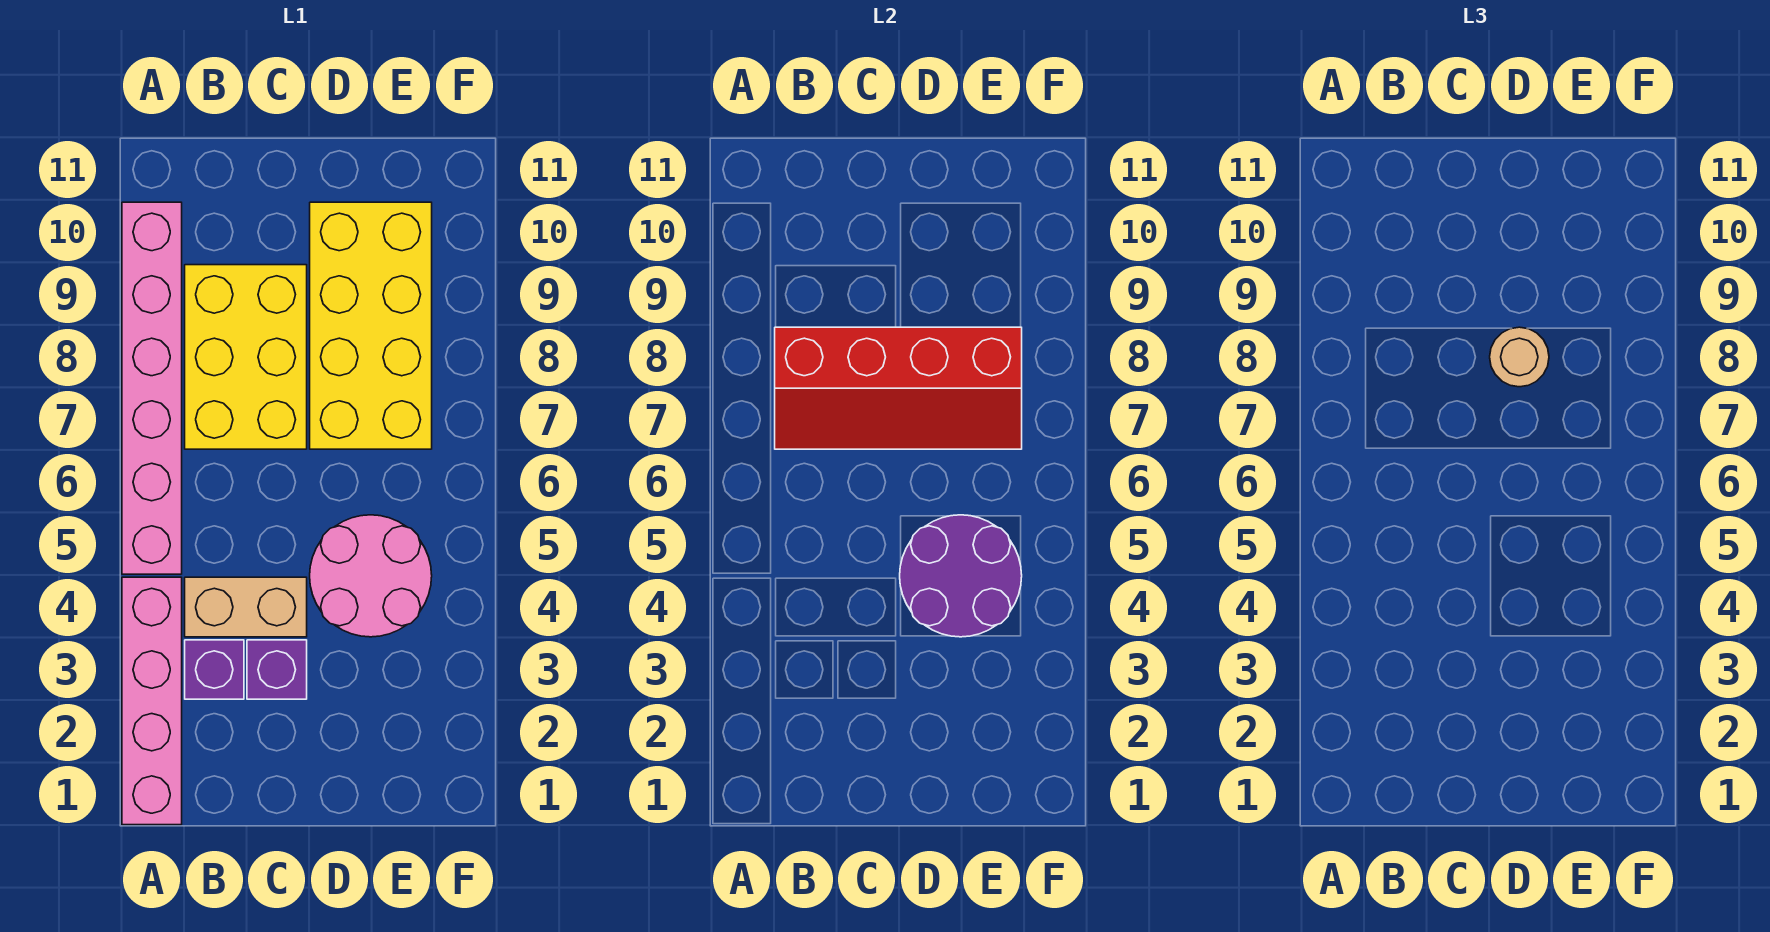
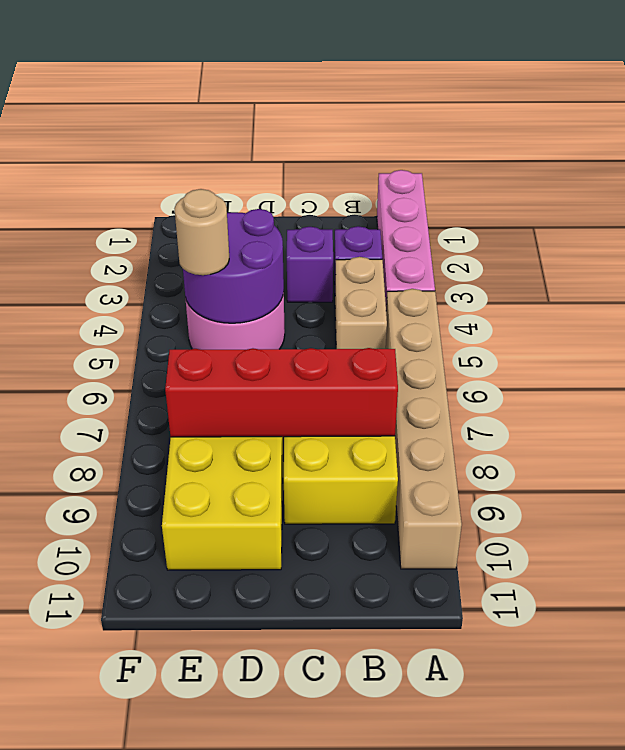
pink brick A5:A10 level 1 -> tan brick A5:A10 level 1
tan brick B4:C4 level 1 -> tan brick B4:B5 level 1
tan round brick D8 level 3 -> tan round brick E5 level 3

